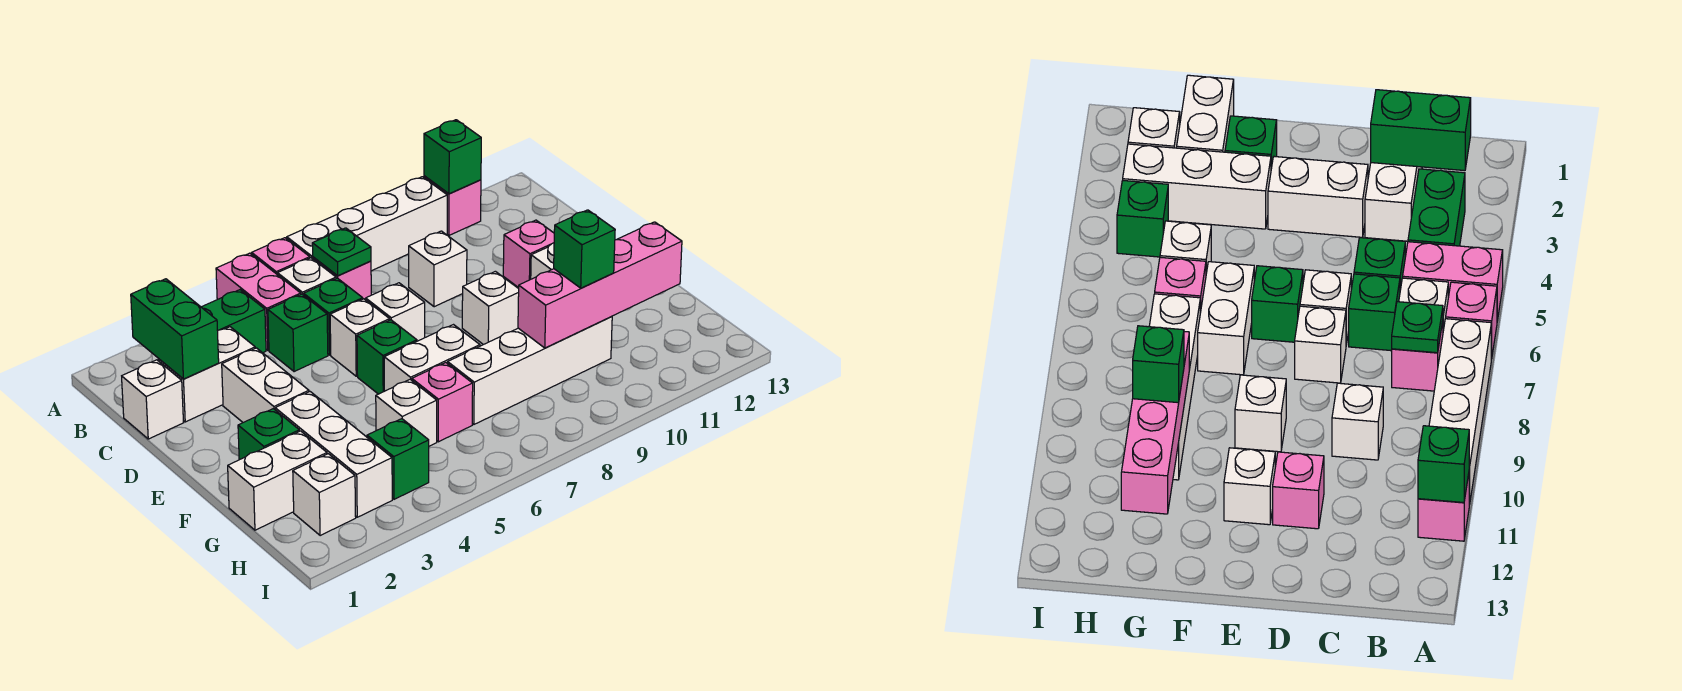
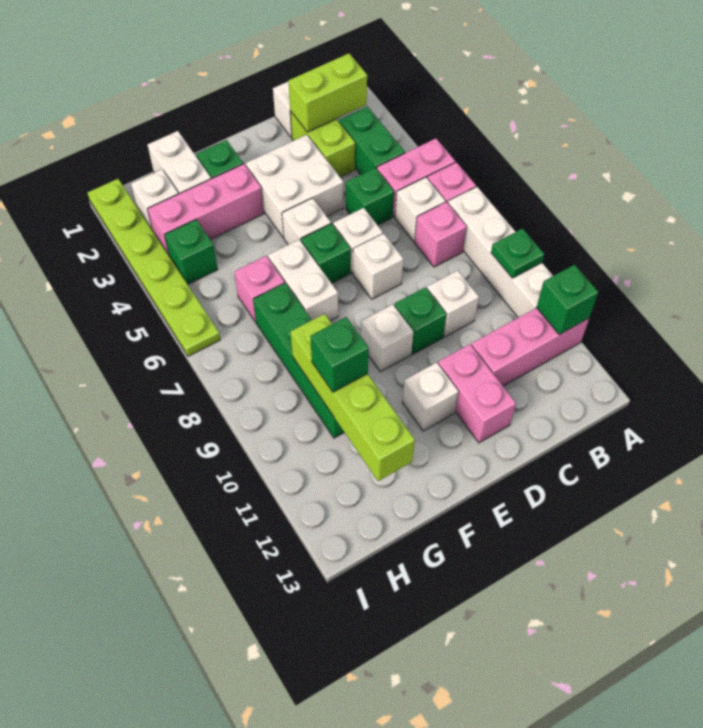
pink brick A11 level 1 -> pink brick A11:C11 level 1
green brick B2:C2 level 2 -> lime brick B2:C2 level 2
green plate B7 level 2 -> green plate A9 level 2
white brick C2:C3 level 1 -> lime brick C2:C3 level 1
green brick C6 level 1 -> green brick D9 level 1
white brick D3:E3 level 1 -> white brick D3:E4 level 1
pink brick D11 level 1 -> pink brick D11:D12 level 1
white brick F3:H3 level 1 -> pink brick F3:H3 level 1
white brick G5 level 1 -> white brick E5 level 1
white brick G7:G10 level 1 -> green brick G7:G10 level 1
pink brick G9:G12 level 2 -> lime brick G9:G12 level 2
none -> lime plate I1:I6 level 1

